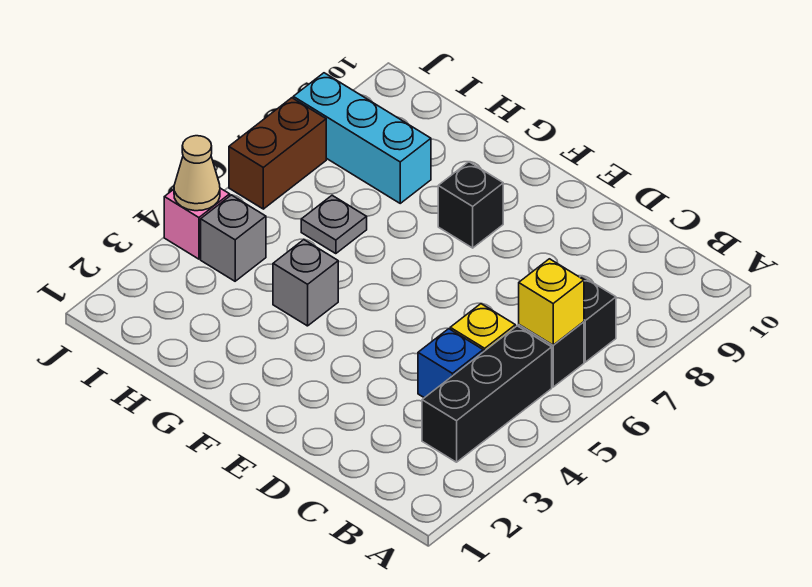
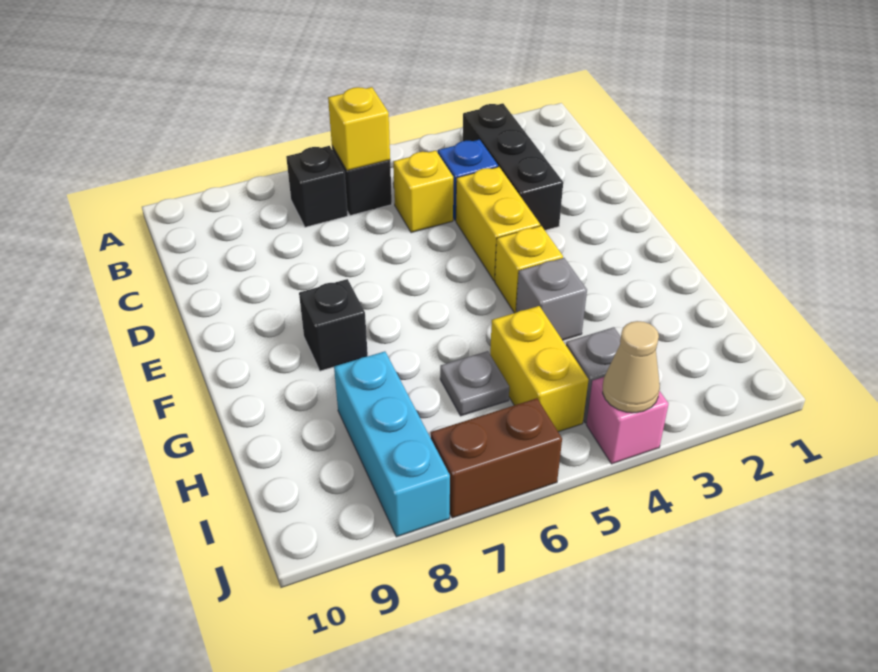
black brick B3:B5 level 1 -> black brick B3:D3 level 1
none -> yellow brick D4:E4 level 1
none -> yellow brick F4 level 1
none -> yellow brick H5:I5 level 1

